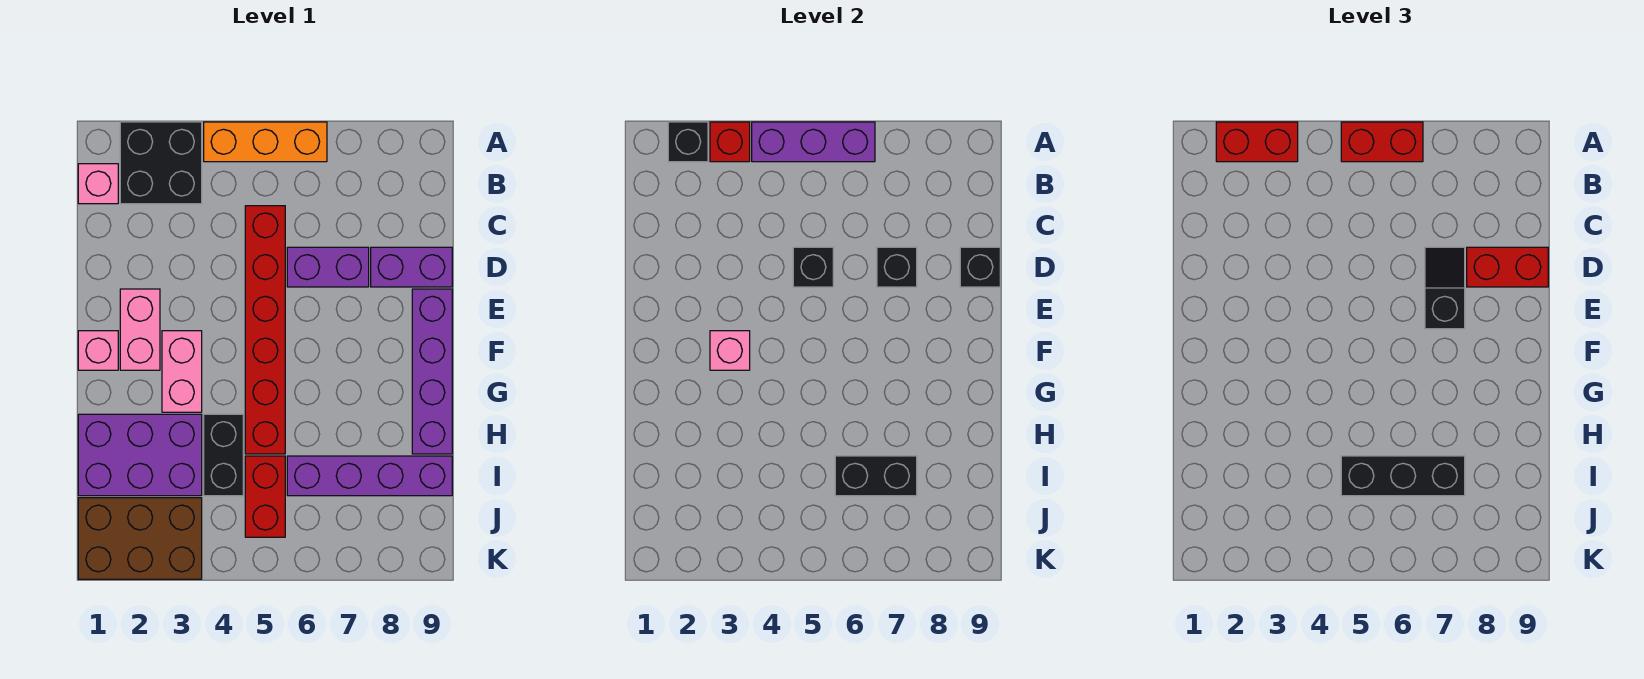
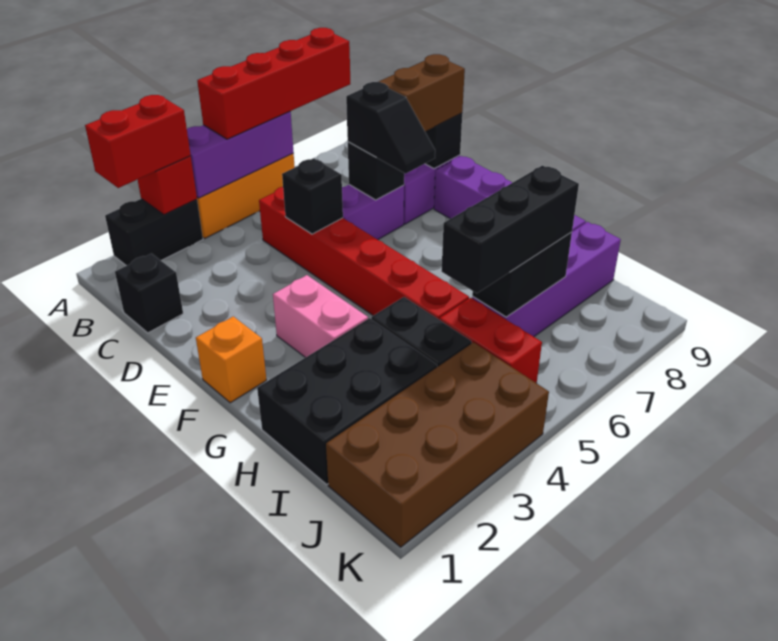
black brick A2:B3 level 1 -> black brick A2:A3 level 1
black brick A2 level 2 -> black brick C1 level 1
red brick A5:A6 level 3 -> red brick A5:A8 level 3
pink brick B1 level 1 -> none
black slope D7:E7 level 3 top E -> black slope D7:E7 level 3 top D
red brick D8:D9 level 3 -> brown brick D8:D9 level 3
pink brick E2:F2 level 1 -> none
pink brick F1 level 1 -> orange brick F1 level 1
pink brick F3 level 2 -> none
purple brick H1:I3 level 1 -> black brick H1:I3 level 1
brown brick J1:K3 level 1 -> brown brick J1:K4 level 1

